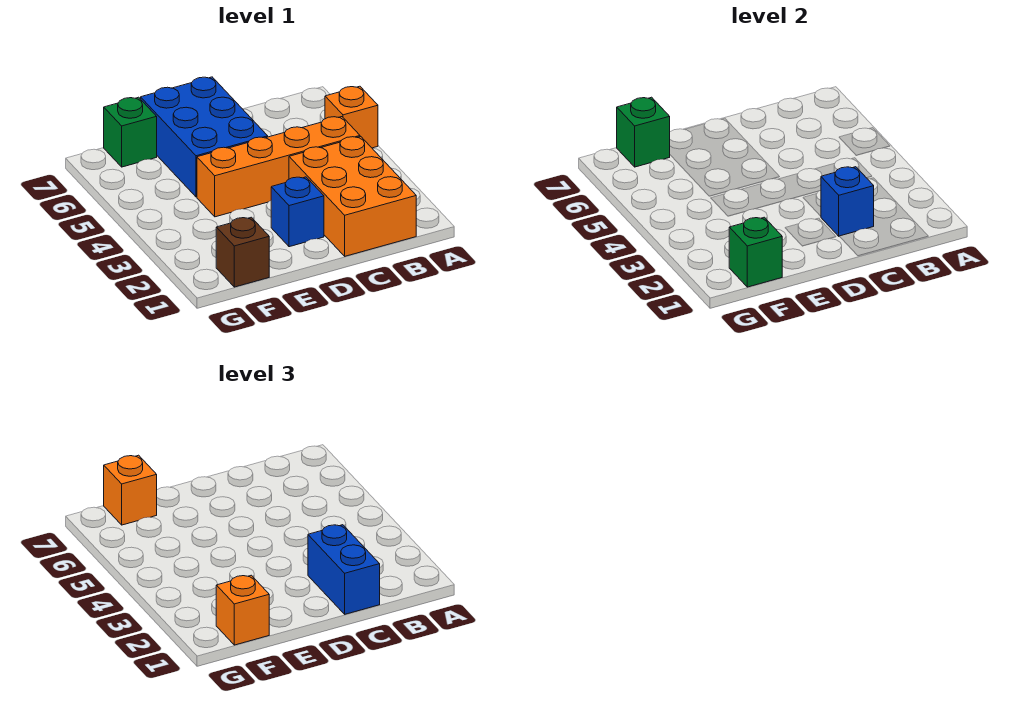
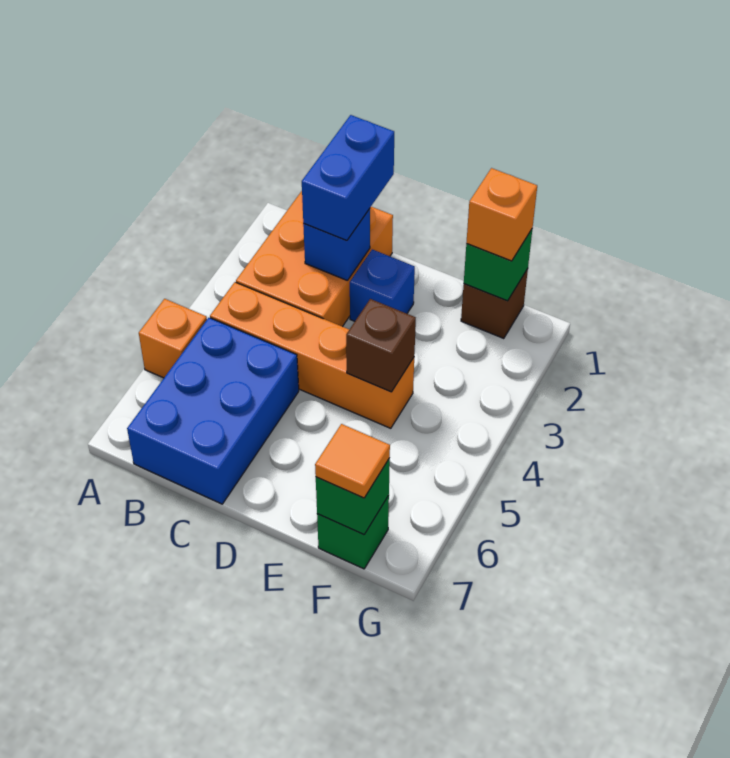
blue brick D5:E7 level 1 -> blue brick B5:C7 level 1
none -> brown brick E4 level 2
orange brick F7 level 3 -> orange tile F7 level 3

